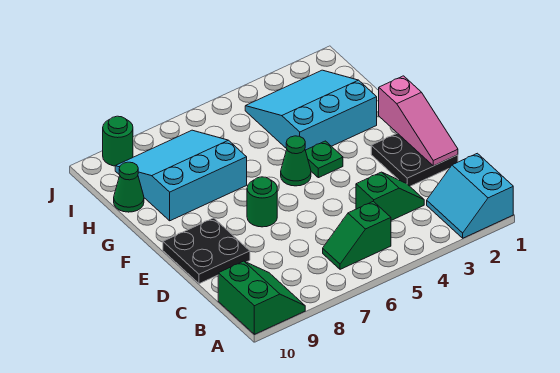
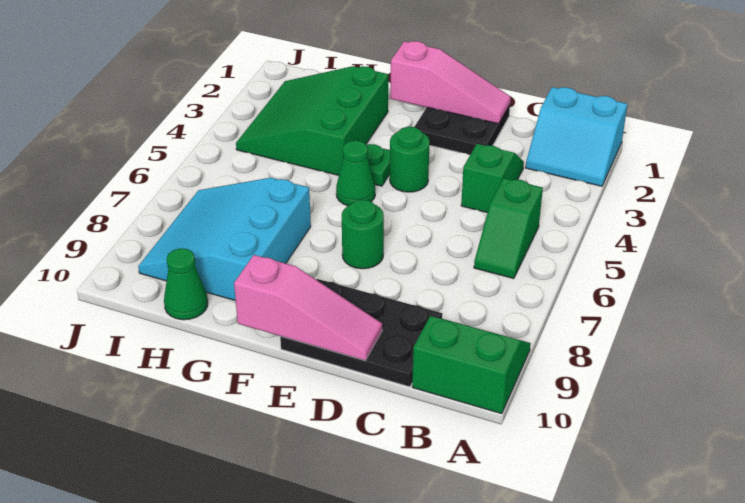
black plate D9:E10 level 1 -> black plate C9:E10 level 1
none -> pink slope D10:F10 level 2 top F
cyan slope G2:I4 level 1 top G -> green slope G2:I4 level 1 top G
green round brick J9 level 1 -> green round brick E4 level 1

